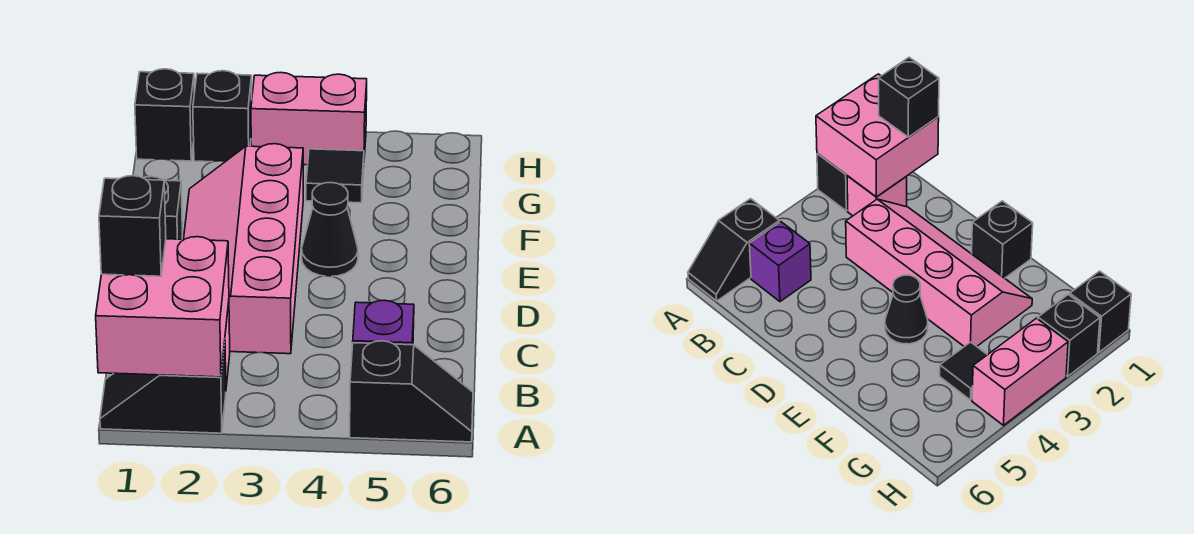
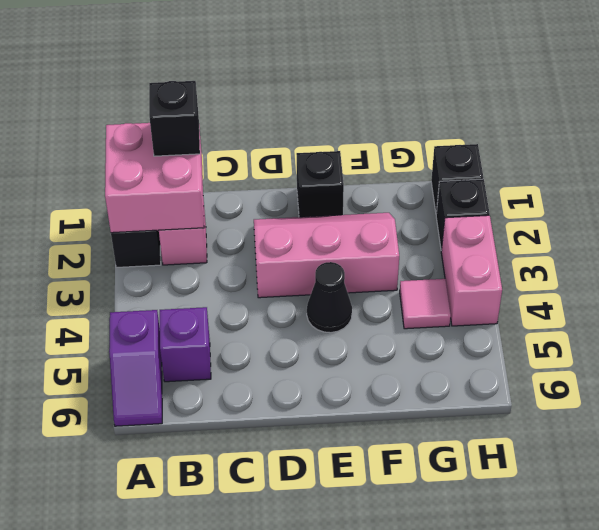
black slope A5:A6 level 1 top 5 -> purple slope A5:A6 level 1 top 5
pink slope C2:F3 level 1 top 3 -> pink slope D2:F3 level 1 top 3
black tile G4 level 1 -> pink tile G4 level 1

